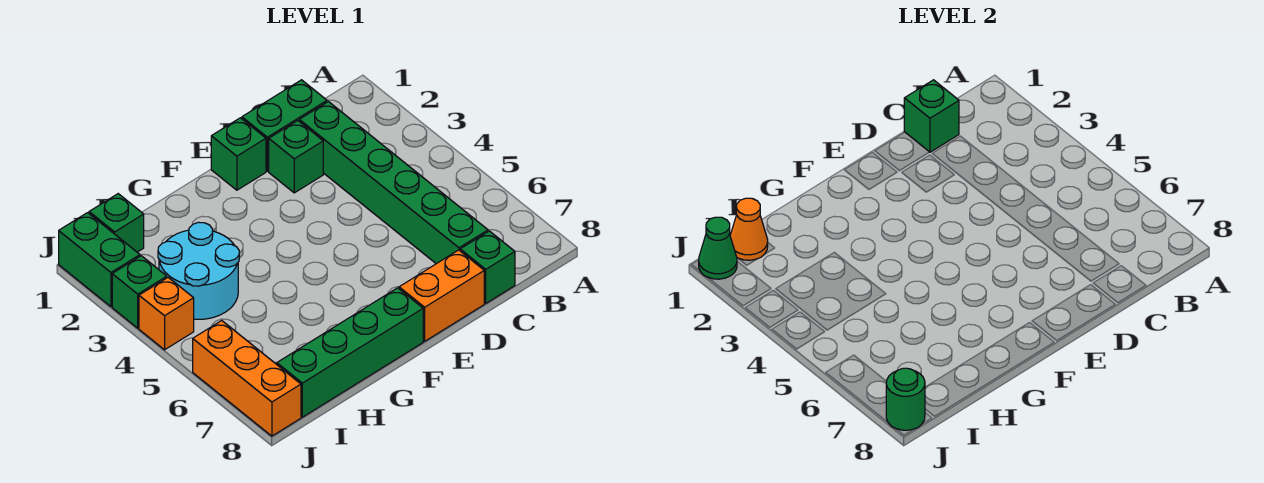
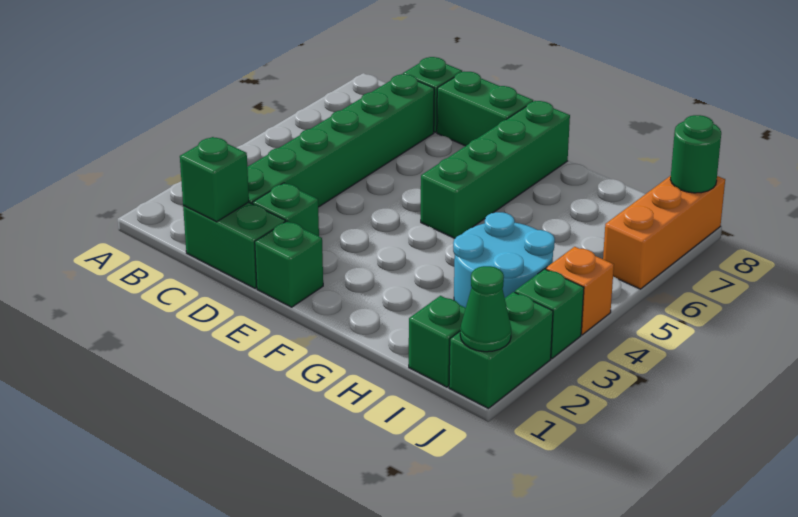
orange brick D8:E8 level 1 -> green brick D8:E8 level 1
green brick F8:I8 level 1 -> green brick F5:F8 level 1
orange cone I1 level 2 -> none

